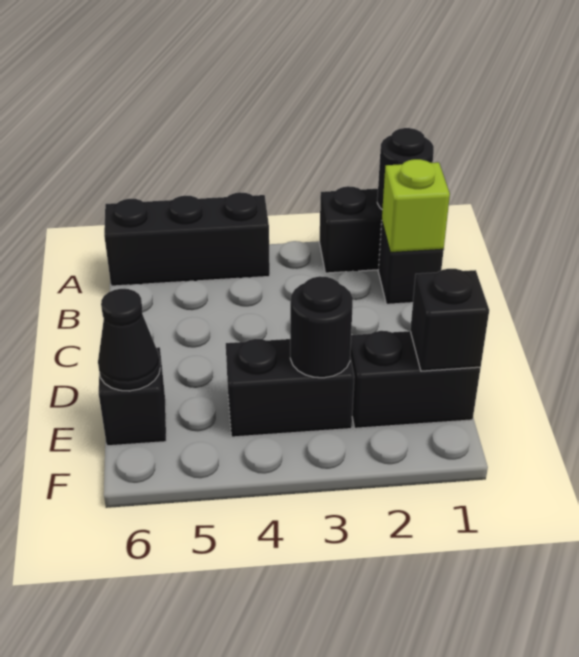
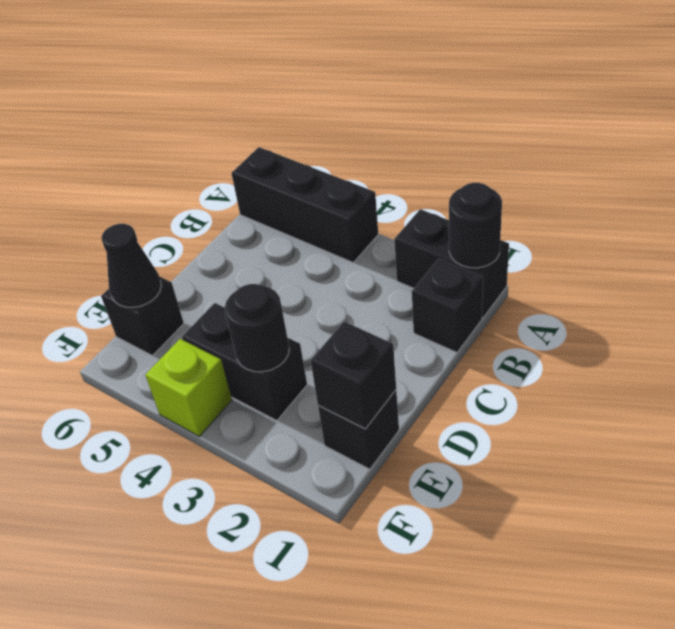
lime brick B1 level 2 -> lime brick F4 level 1
black brick E1:E2 level 1 -> black brick E1 level 1

